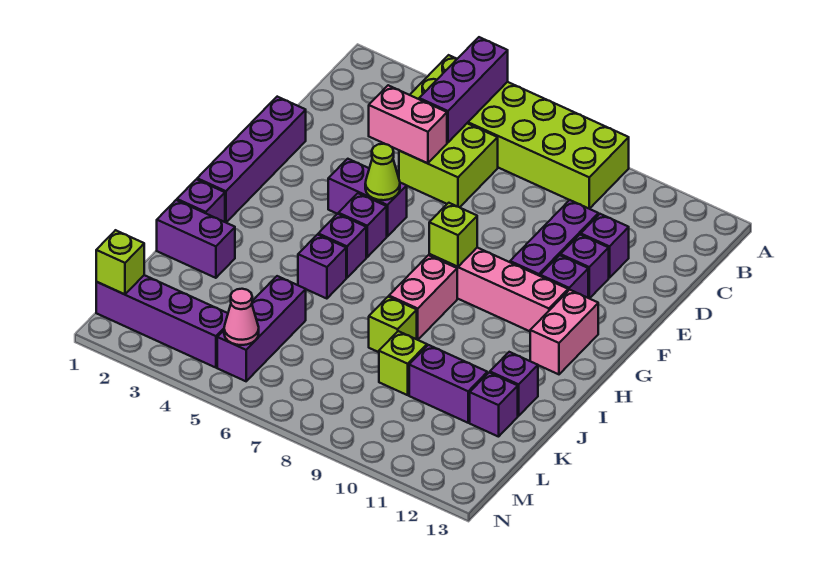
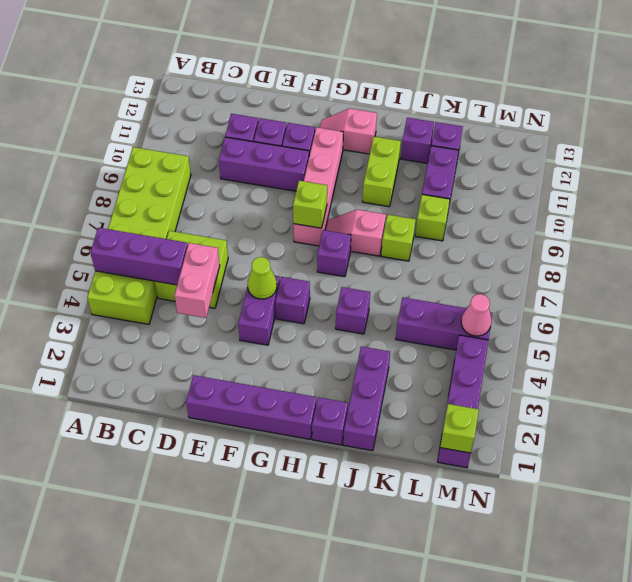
pink brick G12:H12 level 1 -> pink slope G12:H12 level 1 top H
purple brick H5 level 1 -> purple brick H7 level 1
pink brick H8:I8 level 1 -> pink slope H8:I8 level 1 top I
none -> lime brick I10:I11 level 1
purple brick J1:J2 level 1 -> purple brick J1:J3 level 1

